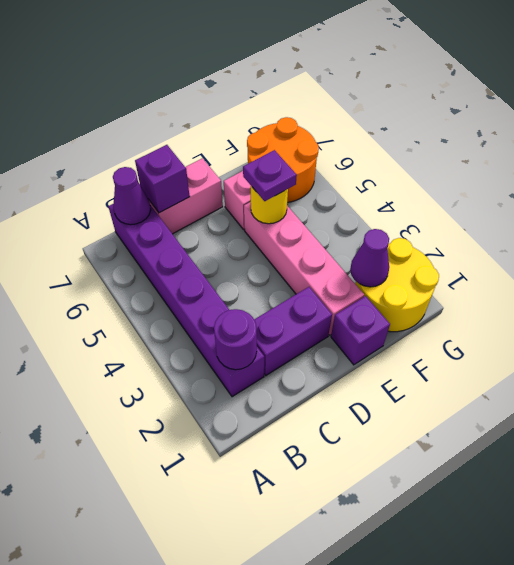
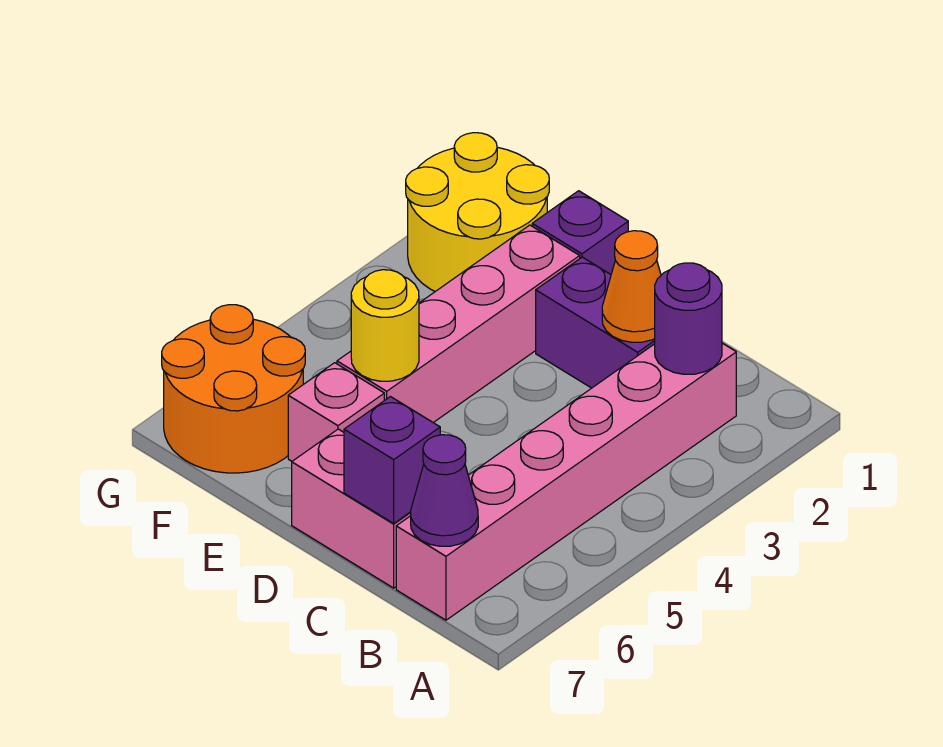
purple brick B2:B7 level 1 -> pink brick B2:B7 level 1
none -> orange cone C2 level 2
purple plate E5 level 3 -> none
purple cone F2 level 2 -> none

